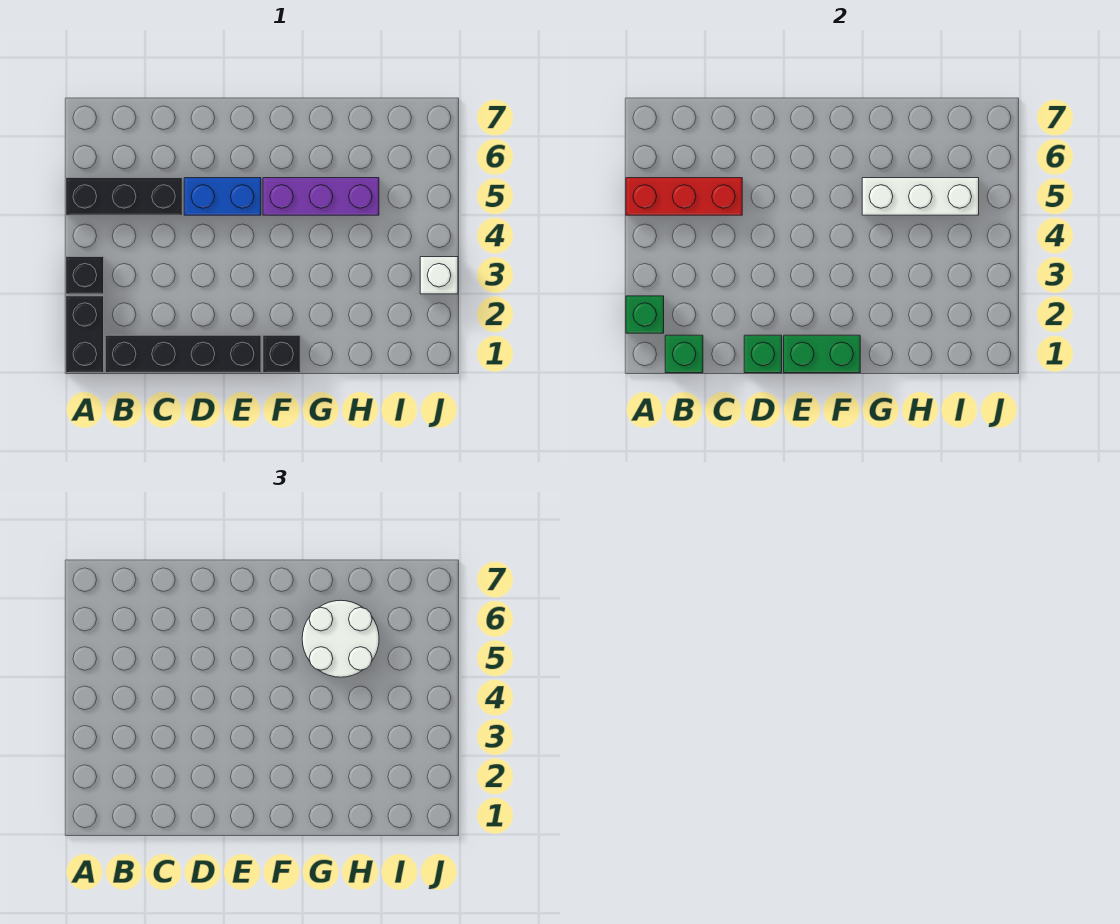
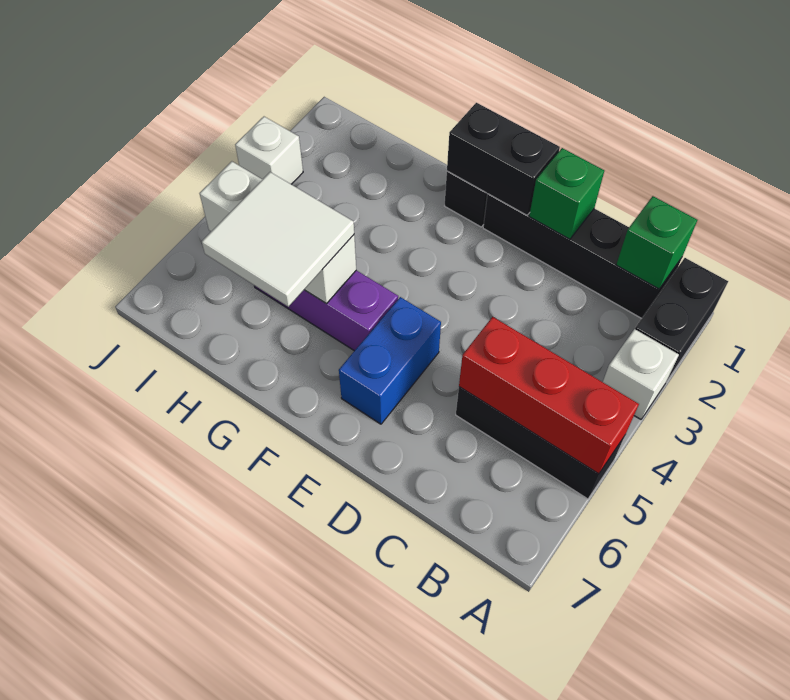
green brick A2 level 2 -> none
black brick A3 level 1 -> white brick A3 level 1
blue brick D5:E5 level 1 -> blue brick E5:E6 level 1
green brick E1:F1 level 2 -> black brick E1:F1 level 2
white round brick G5:H6 level 3 -> white tile G5:H6 level 3

